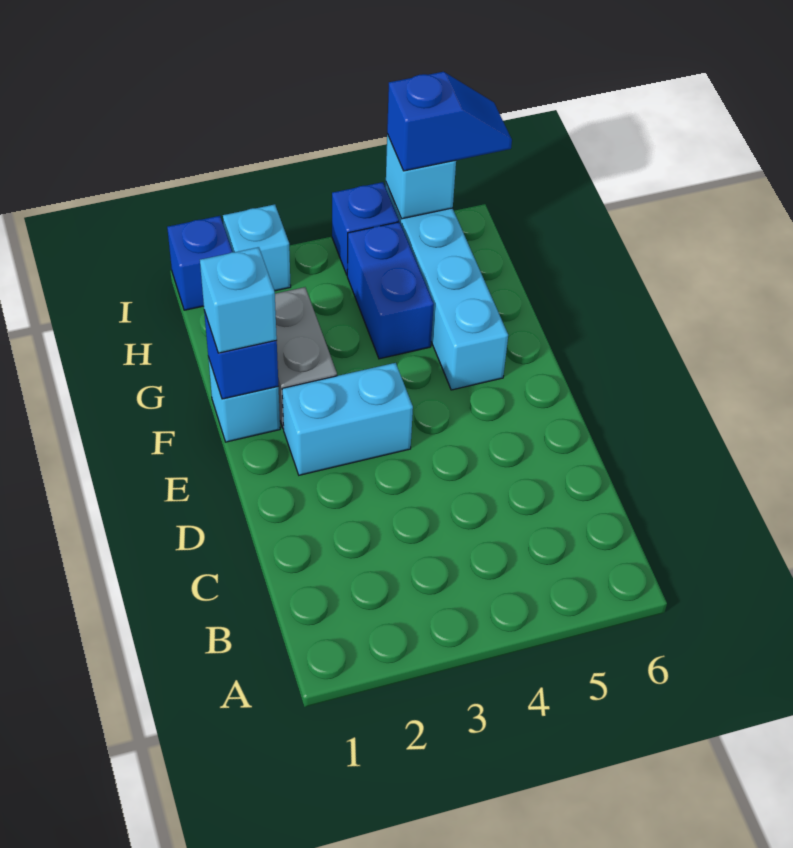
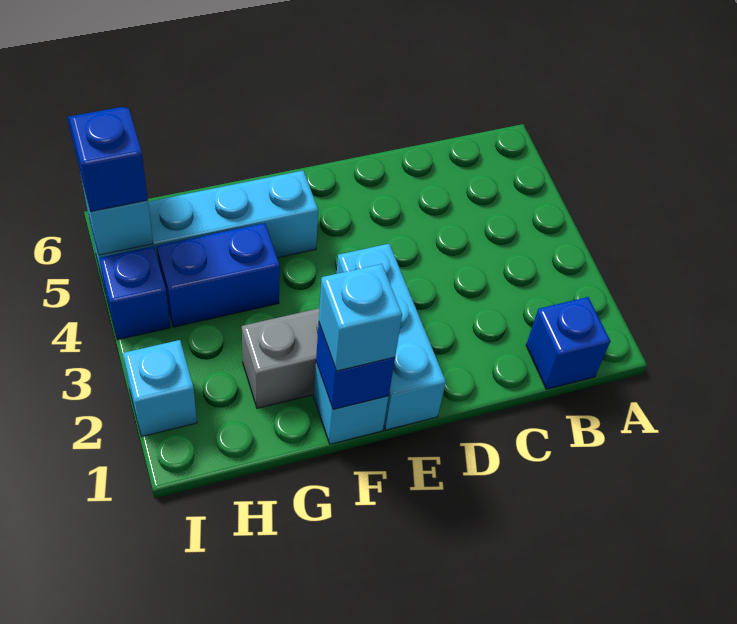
cyan brick E2:E3 level 1 -> cyan brick E1:E3 level 1
blue brick I1 level 1 -> blue brick B1 level 1

